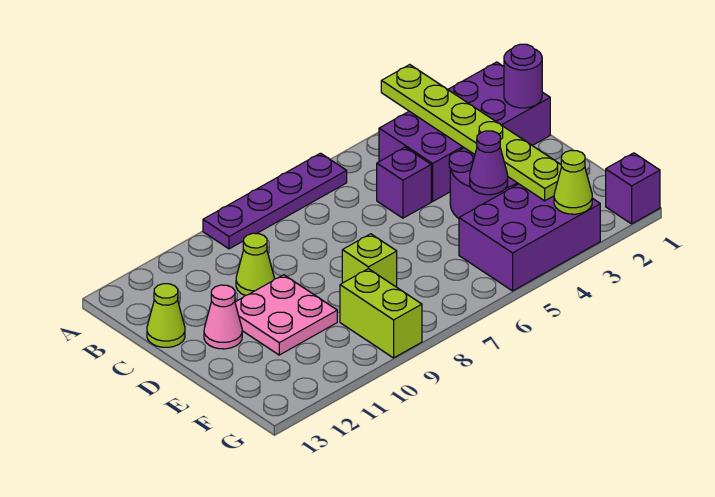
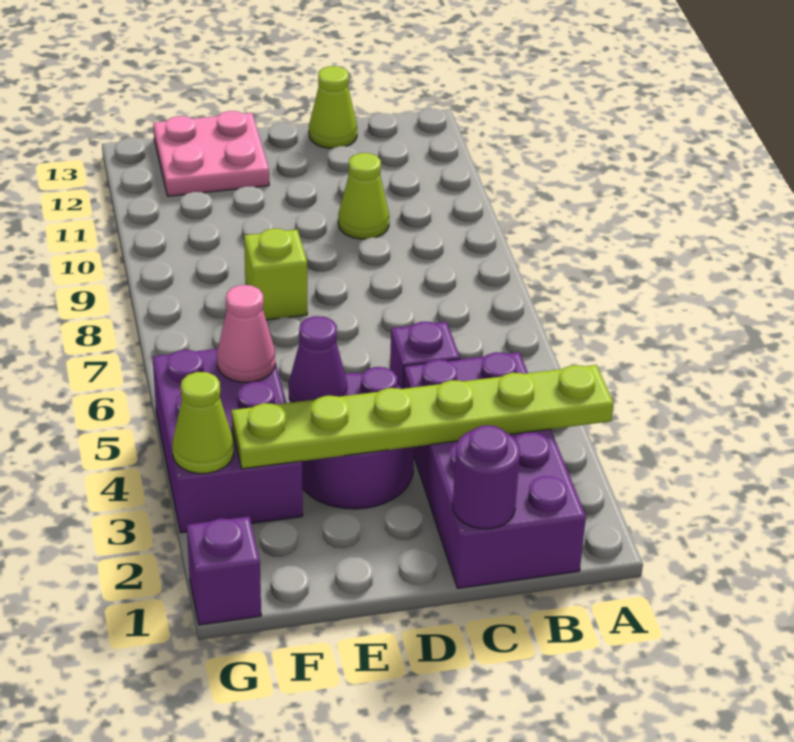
purple plate A6:A9 level 1 -> none
pink plate D10:E11 level 1 -> pink plate E12:F13 level 1
pink cone D12 level 1 -> pink cone F5 level 2
lime brick F9:G9 level 1 -> none

